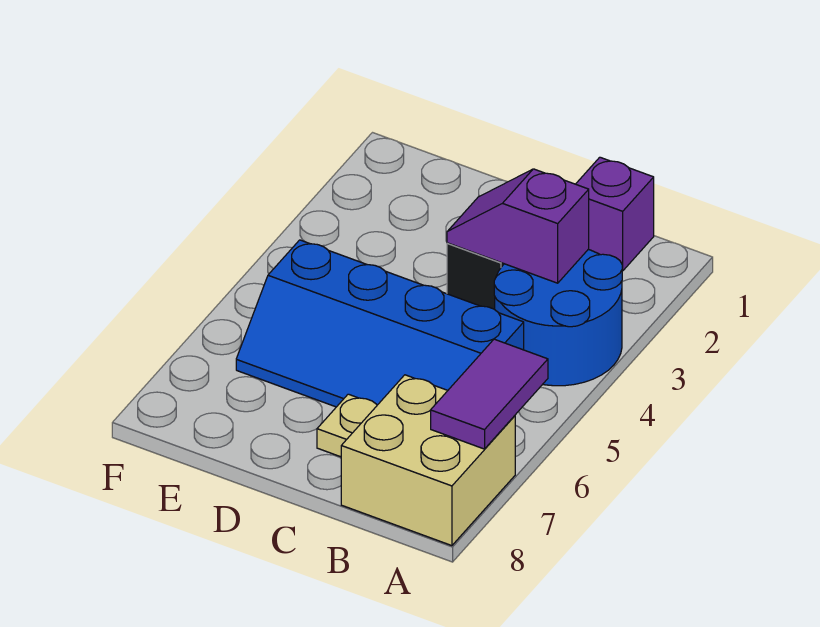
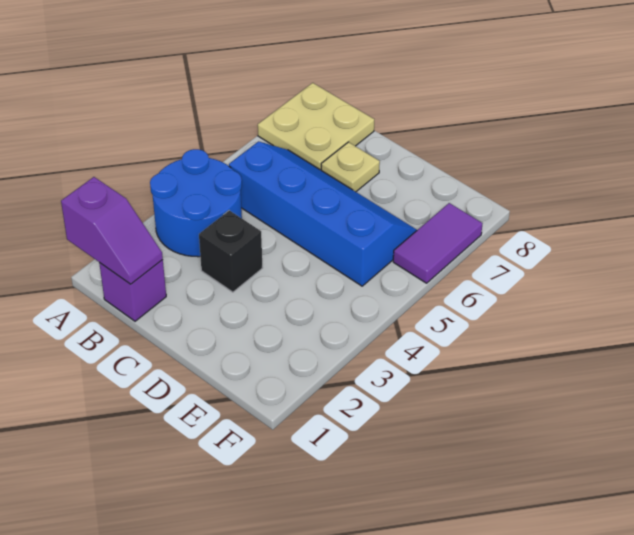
purple tile A6:A7 level 2 -> purple tile F6:F7 level 1
tan brick A7:B8 level 1 -> tan plate A7:B8 level 1
purple slope B3:C3 level 2 top B -> purple slope A1:B1 level 2 top A

